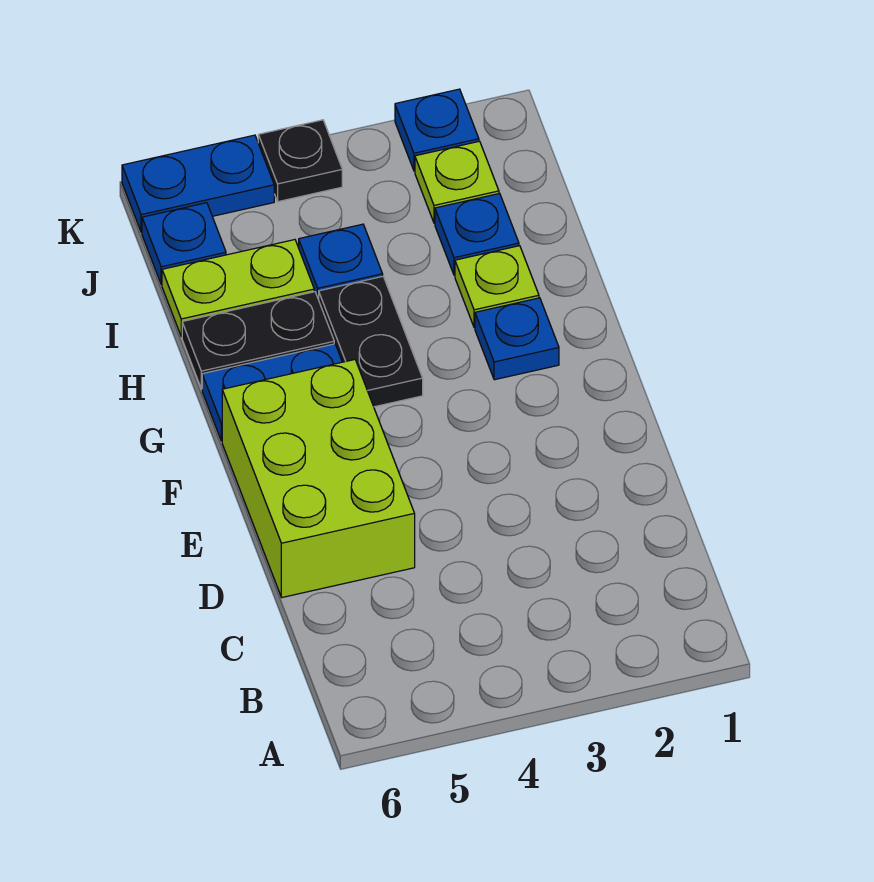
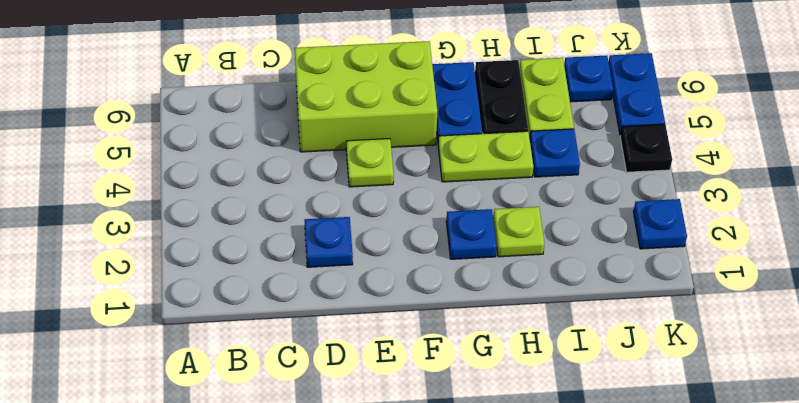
black plate G4:H4 level 1 -> lime plate G4:H4 level 1
blue plate I2 level 1 -> blue plate D2 level 1
lime plate J2 level 1 -> lime plate E4 level 1

